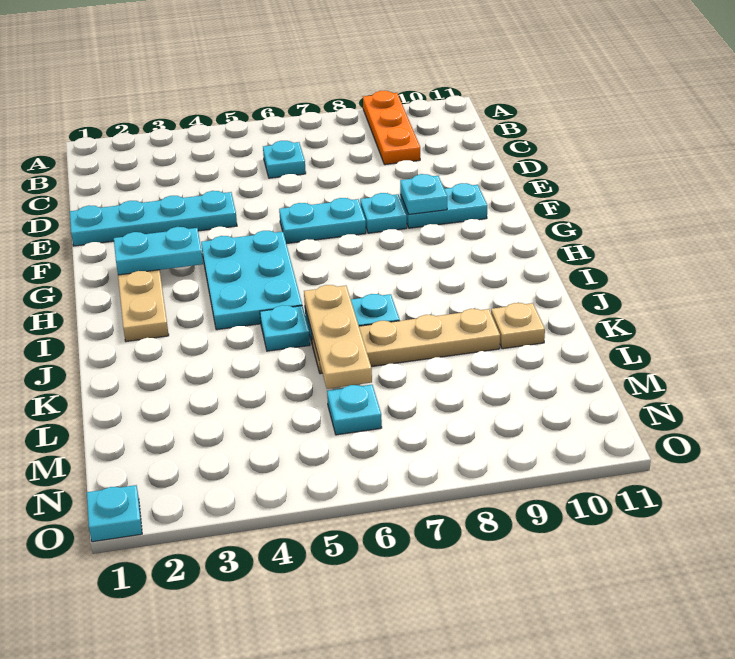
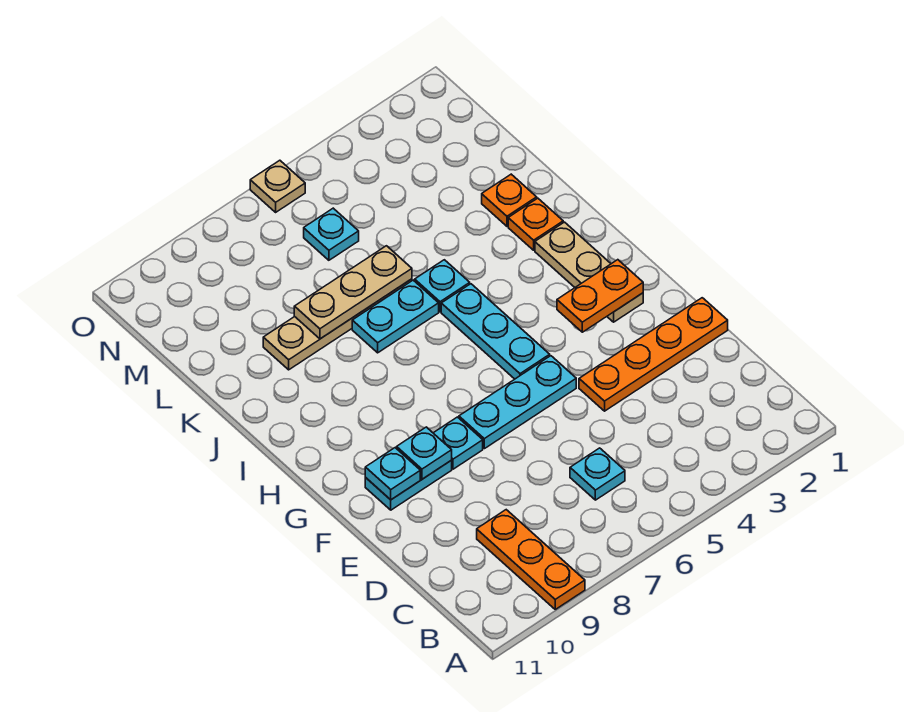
cyan plate E1:E4 level 1 -> orange plate E1:E4 level 1
cyan plate F6:F7 level 1 -> cyan plate F5:F7 level 1
cyan plate G2:G3 level 2 -> orange plate G2:G3 level 2
cyan plate G4:I5 level 1 -> cyan plate G5:I5 level 1
none -> orange plate J2 level 1
tan plate J6:L6 level 2 -> tan plate K6:K8 level 2
none -> orange plate K2 level 1
tan plate K10 level 1 -> tan plate O6 level 1
cyan plate O1 level 1 -> cyan plate F10 level 2

